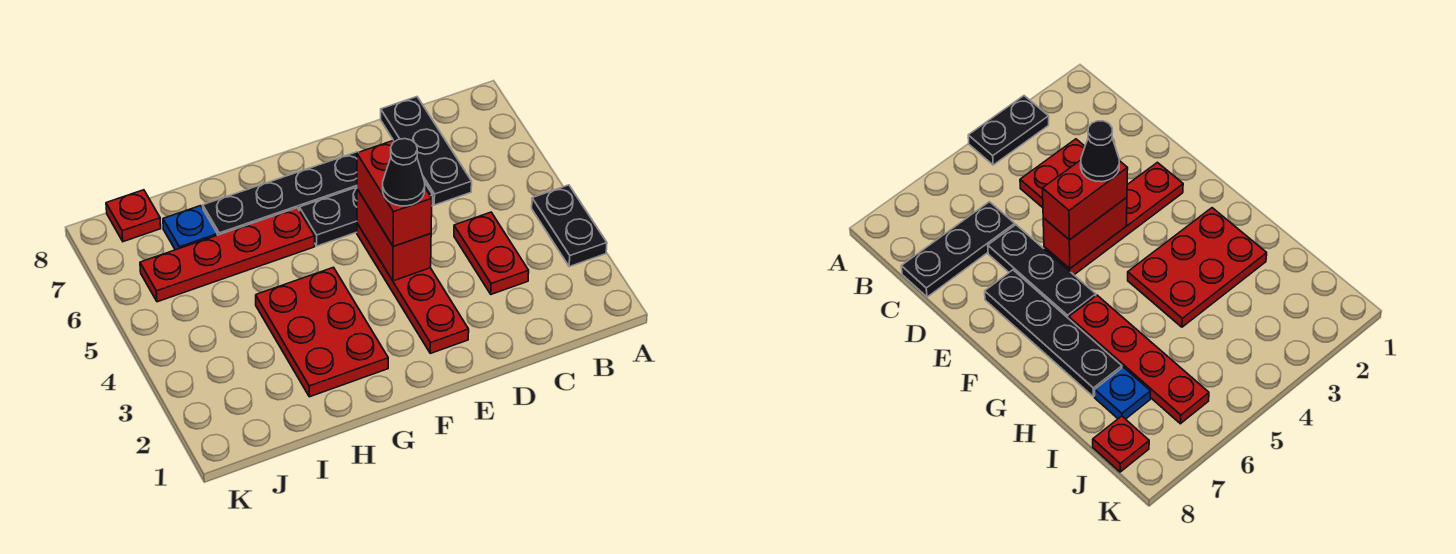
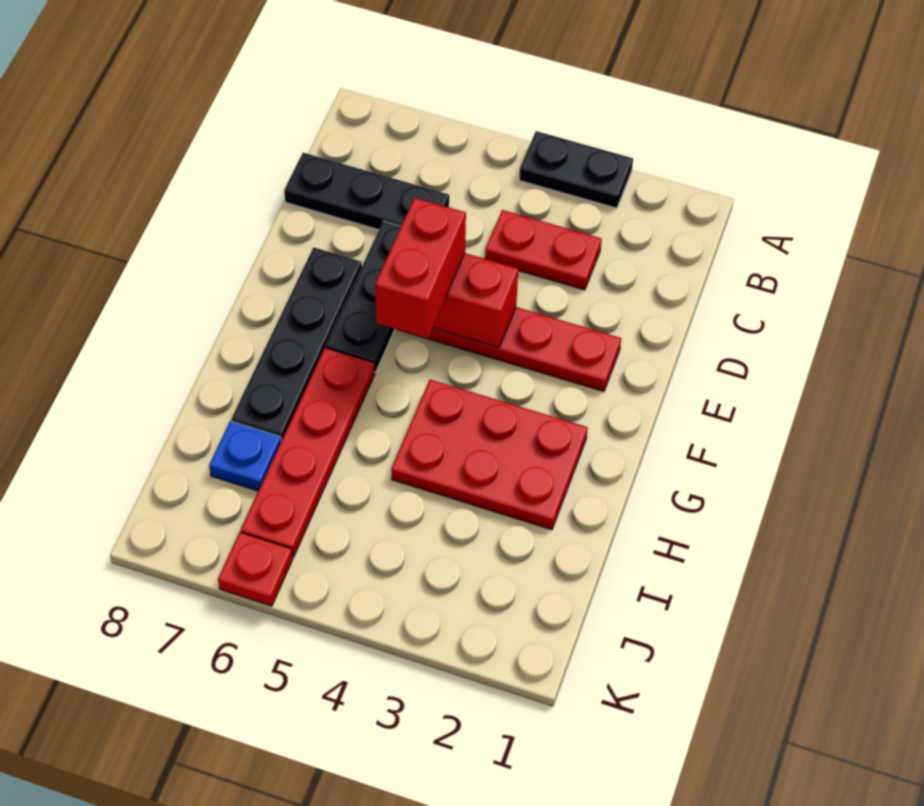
red brick E4:E5 level 3 -> red brick E5:F5 level 3
black cone E4 level 4 -> none
red plate J8 level 1 -> red plate K6 level 1

